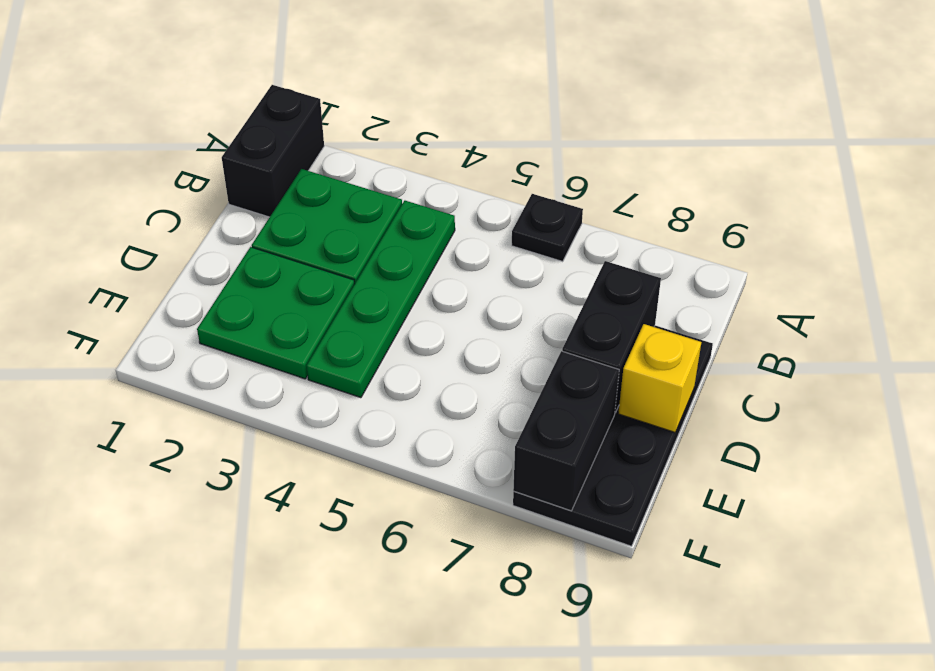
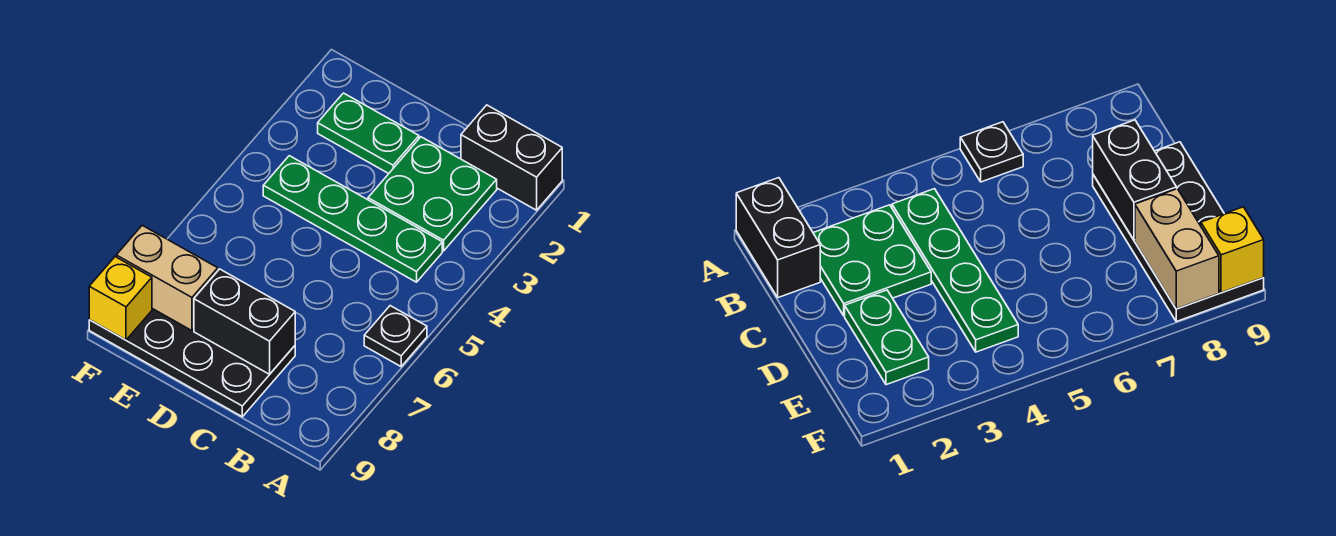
green plate D2:E3 level 1 -> green plate D2:E2 level 1
yellow brick D9 level 2 -> yellow brick F9 level 2
black brick E8:F8 level 2 -> tan brick E8:F8 level 2

